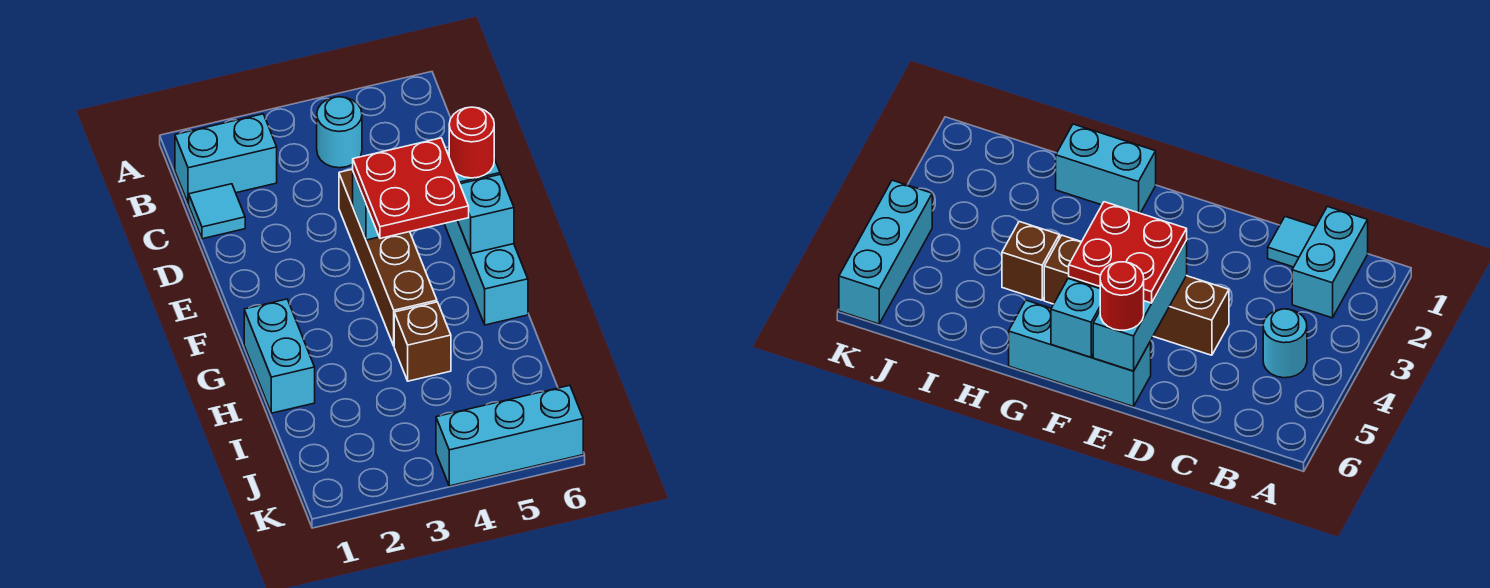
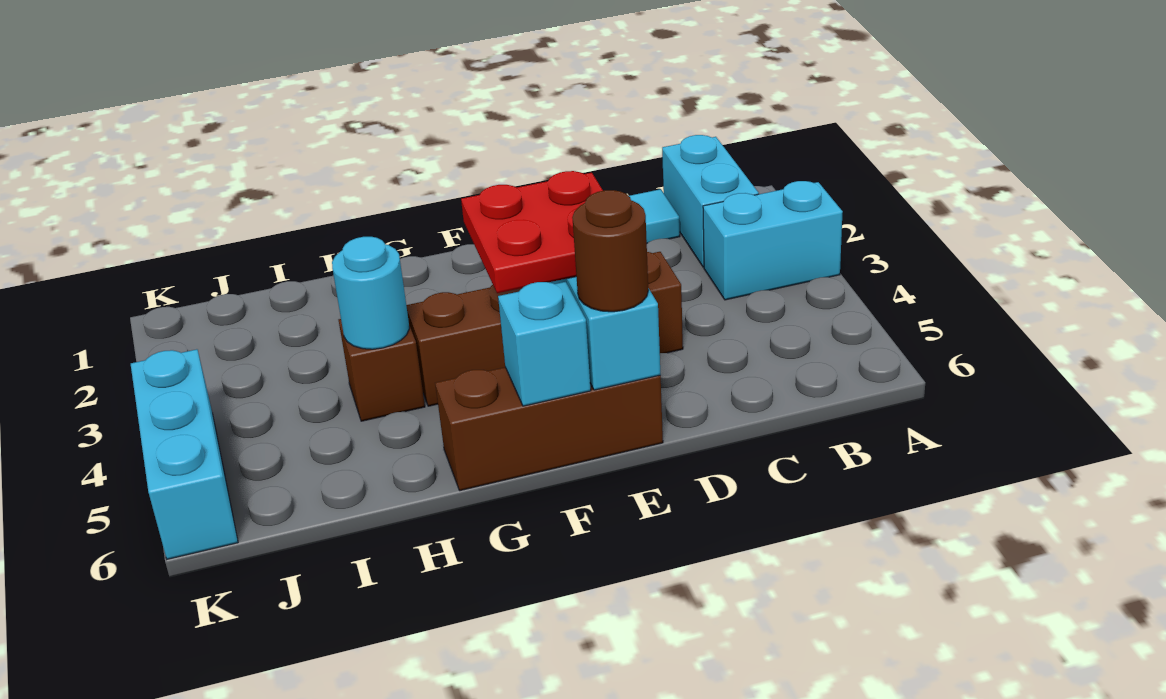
cyan round brick B4 level 1 -> cyan round brick H4 level 2
cyan brick E6:G6 level 1 -> brown brick E6:G6 level 1
red round brick E6 level 3 -> brown round brick E6 level 3
cyan brick G1:H1 level 1 -> cyan brick A3:B3 level 1

